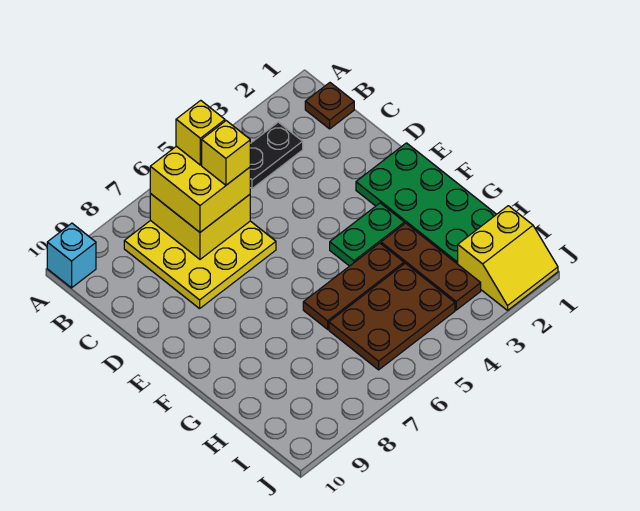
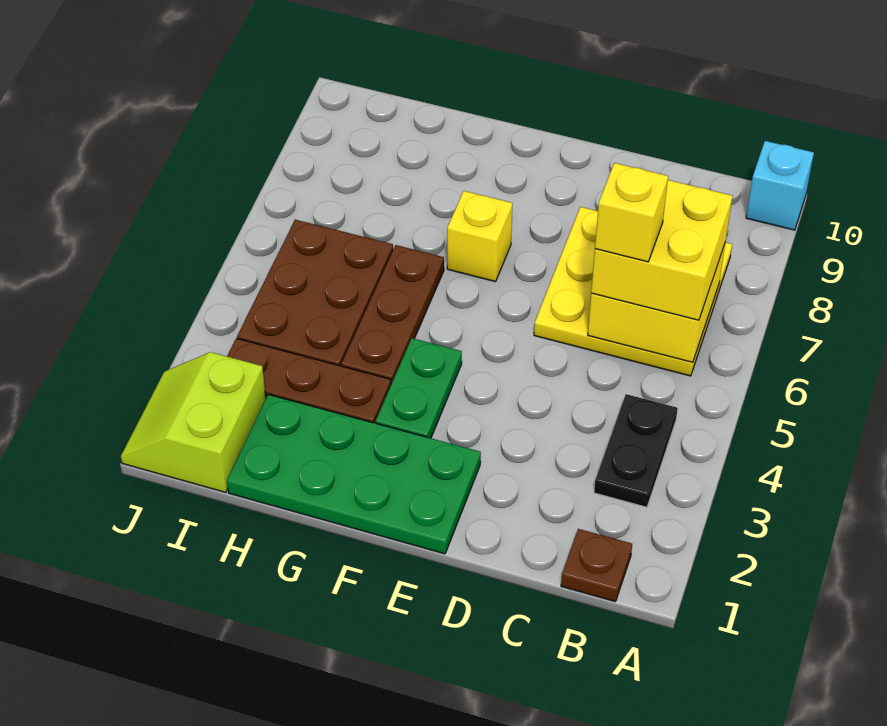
yellow brick B6 level 4 -> yellow brick F7 level 1
yellow slope I1:J2 level 1 top I -> lime slope I1:J2 level 1 top I

